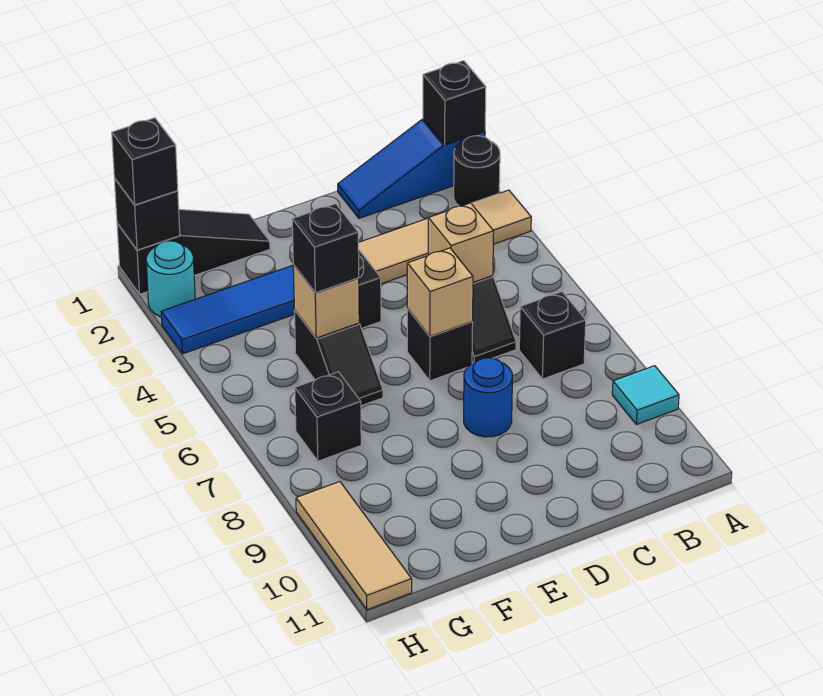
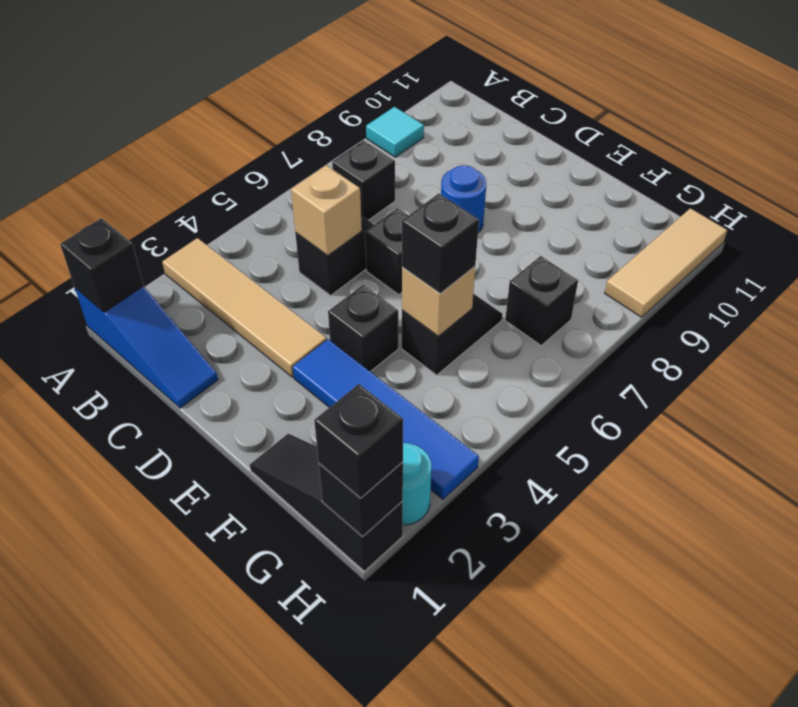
black round brick A2 level 1 -> none
tan brick D6 level 2 -> none

